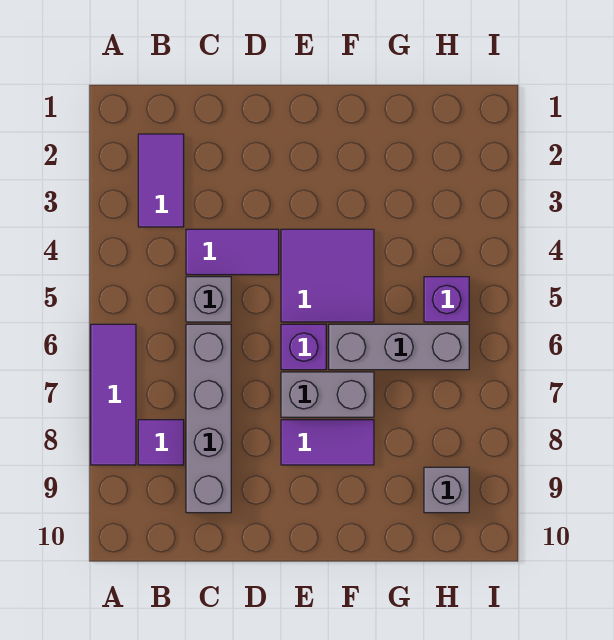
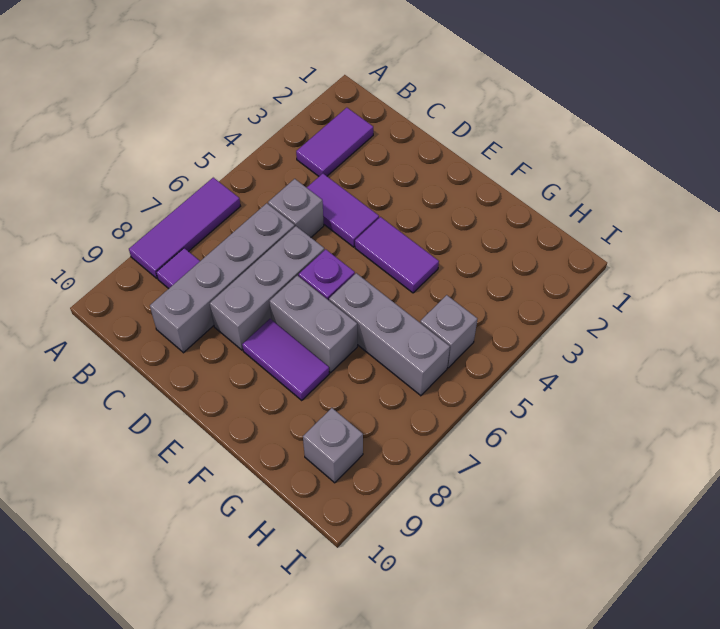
none -> grey brick D6:D8 level 1
purple tile E4:F5 level 1 -> purple tile E4:F4 level 1
purple brick H5 level 1 -> grey brick H5 level 1

